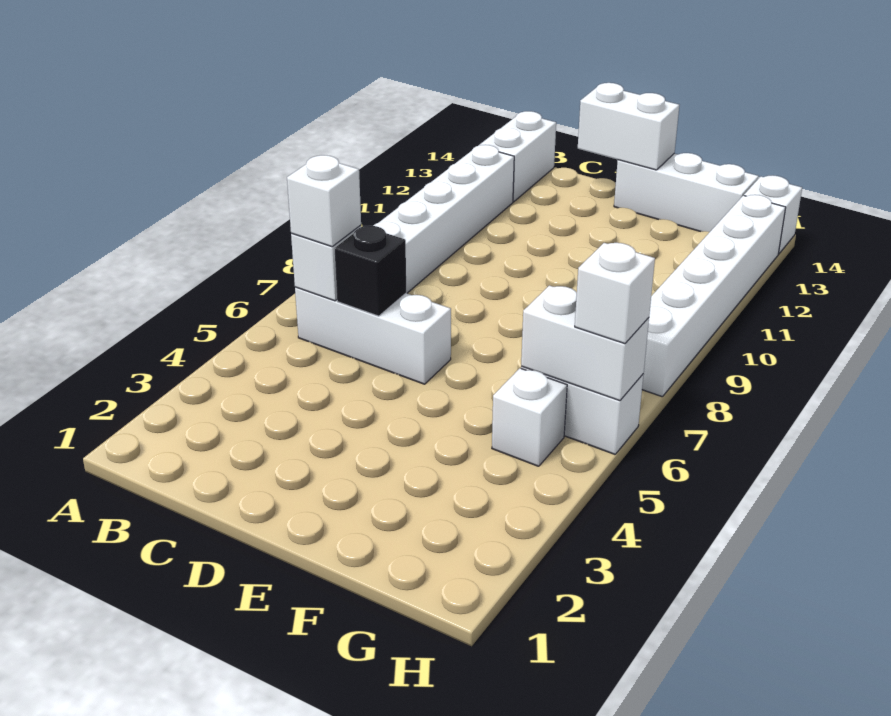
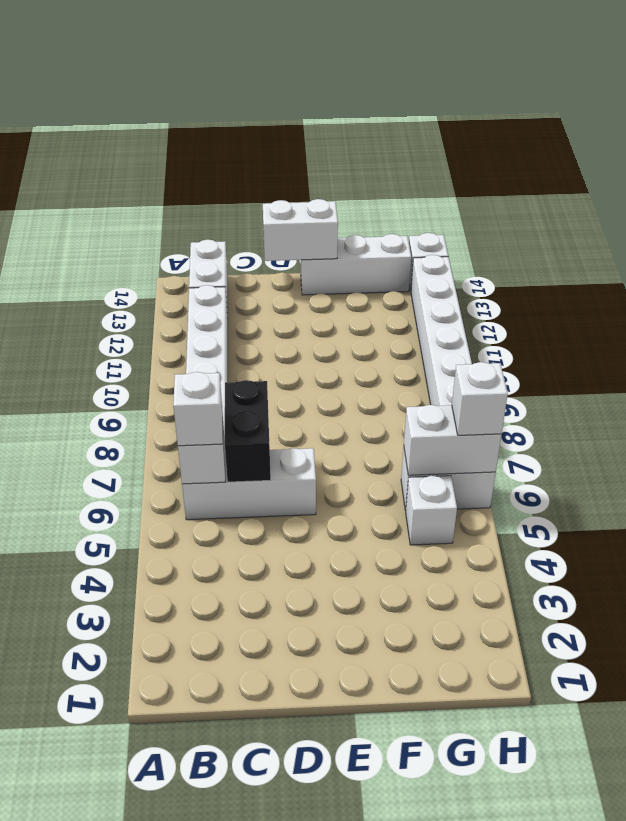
black brick C6 level 2 -> black brick C6:C7 level 2

